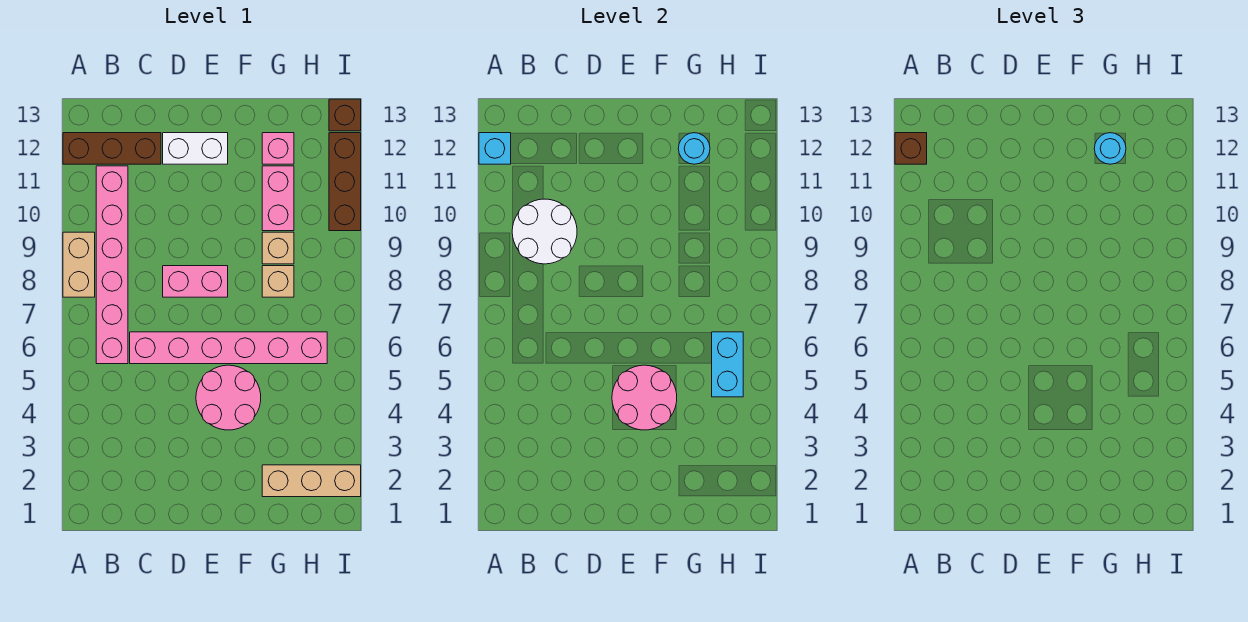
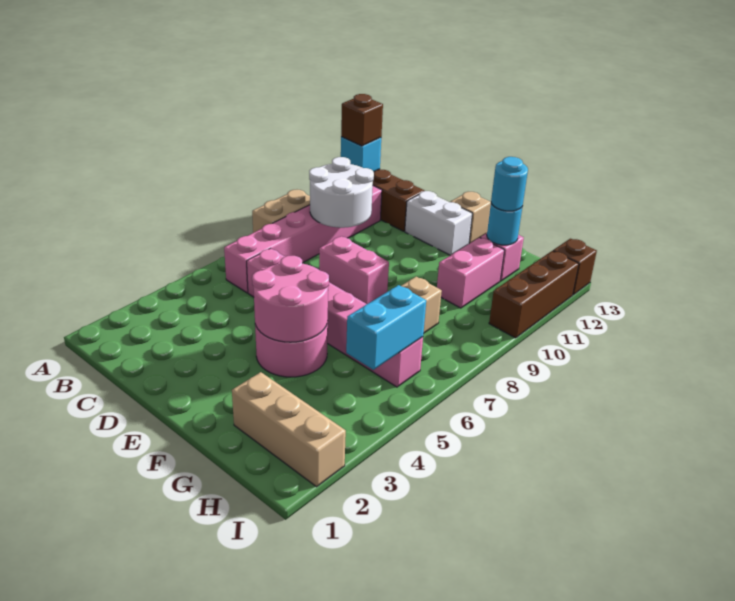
tan brick G9 level 1 -> tan brick E13 level 1

